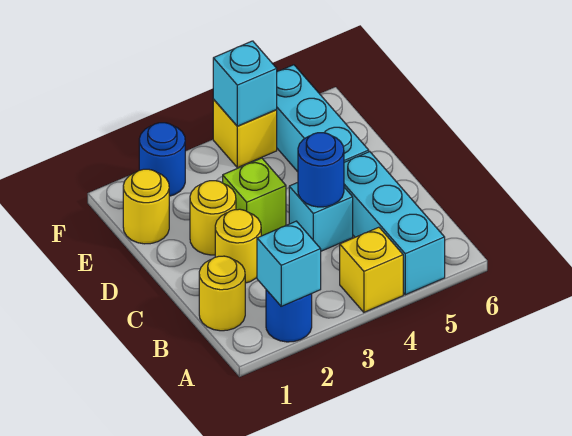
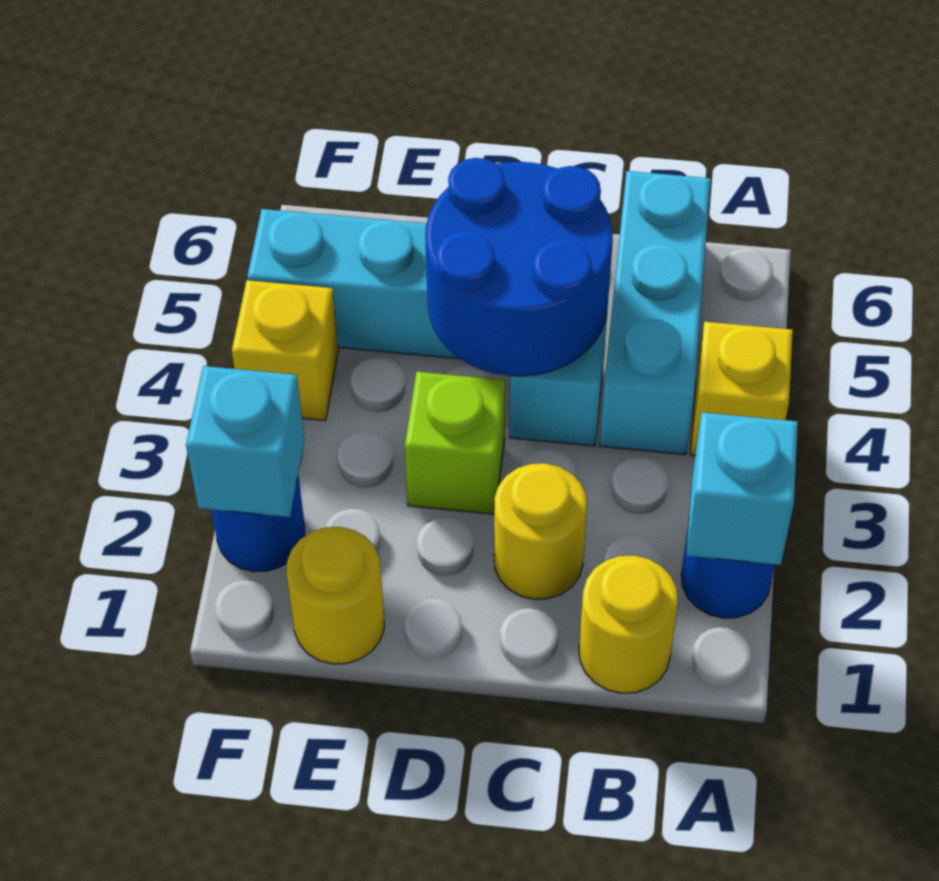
cyan brick A5:C5 level 1 -> cyan brick B4:B6 level 1
blue round brick C4 level 2 -> blue round brick C4:D5 level 2
yellow round brick D2 level 1 -> none
cyan brick F4 level 2 -> cyan brick F2 level 2

